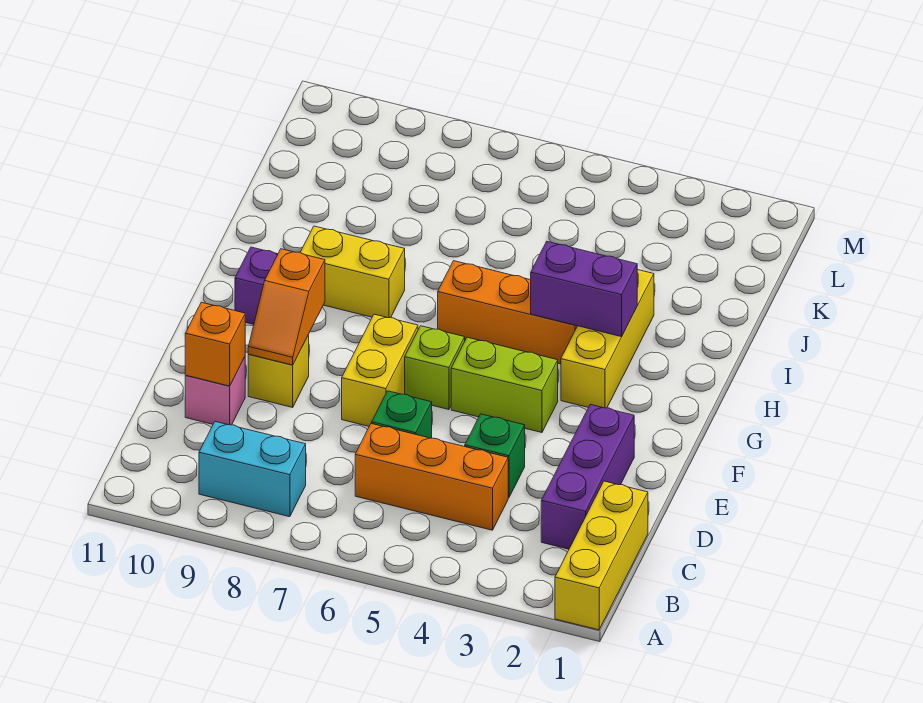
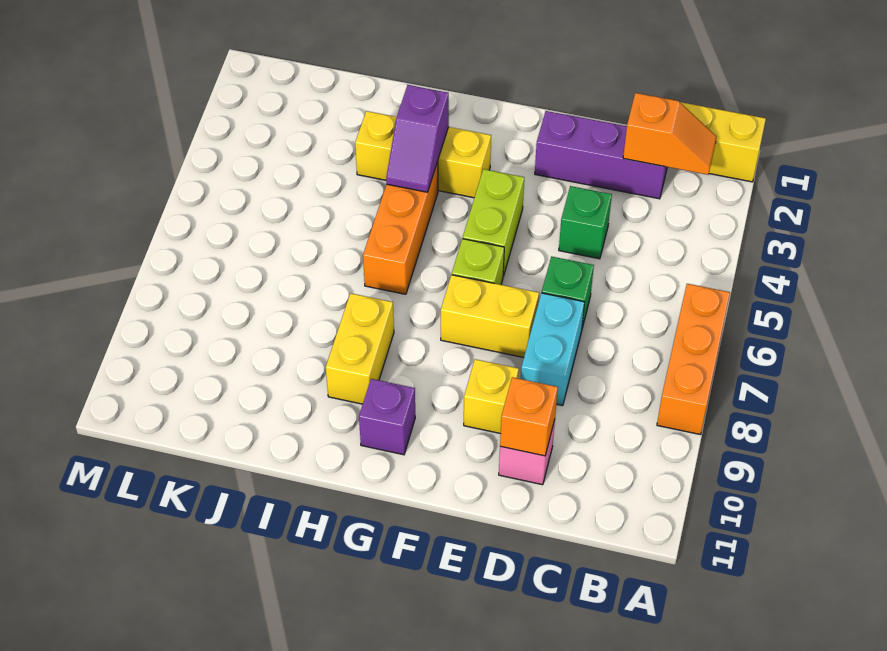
cyan brick B8:B9 level 1 -> cyan brick D7:D8 level 1
orange brick C4:C6 level 1 -> orange brick A6:A8 level 1
orange slope E9:F9 level 2 top F -> orange slope B2:C2 level 2 top C
purple brick H3:H4 level 2 -> purple slope H3:H4 level 2 top 3

